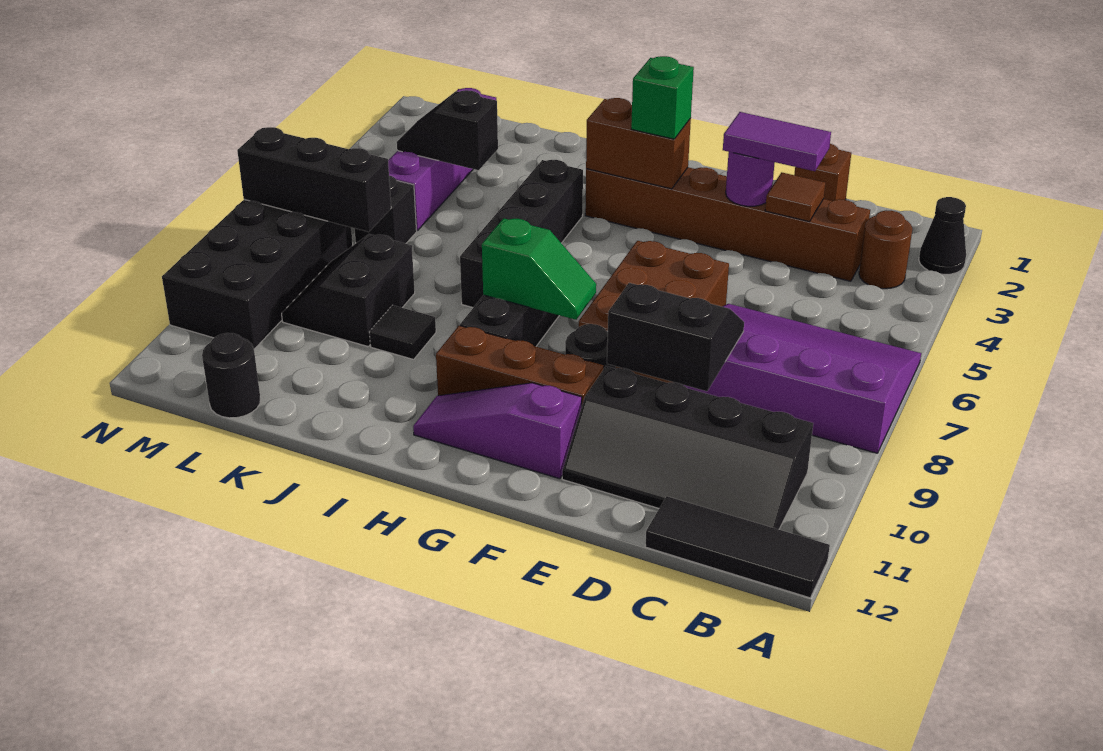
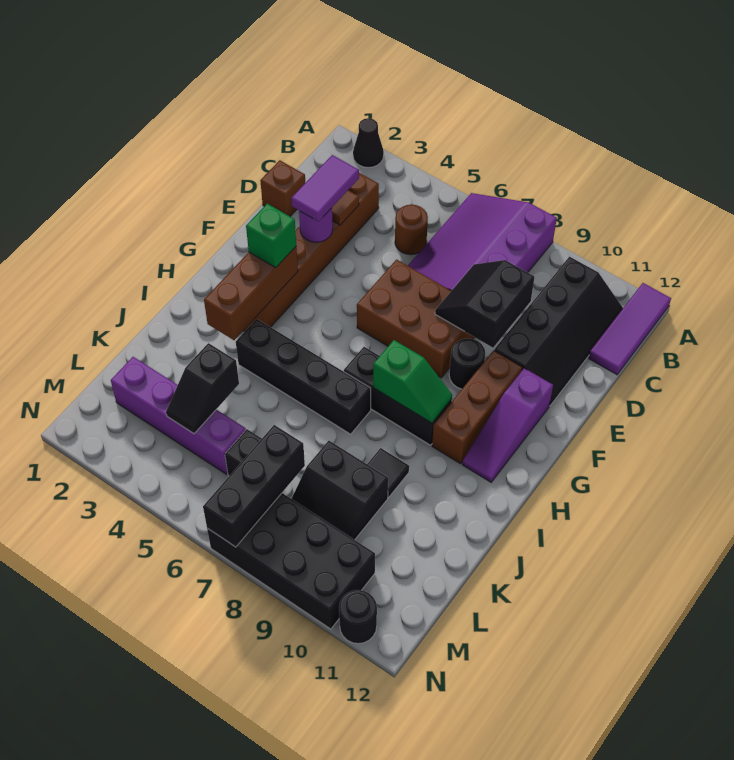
black tile A12:C12 level 1 -> purple tile A12:C12 level 1
brown round brick B3 level 1 -> brown round brick C5 level 1
brown brick G3:H3 level 2 -> brown brick G3:I3 level 2
green slope G8:H8 level 2 top H -> green slope H8:H9 level 2 top 8
black round brick L12 level 1 -> black round brick N11 level 1

